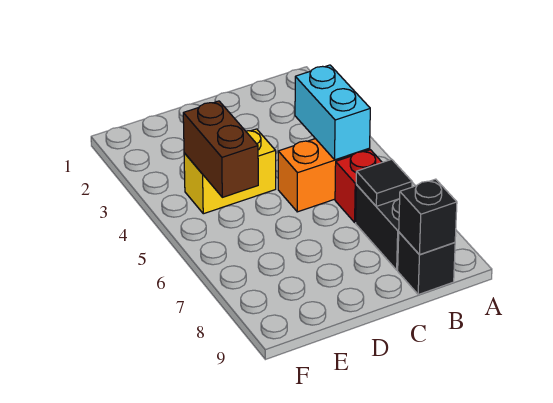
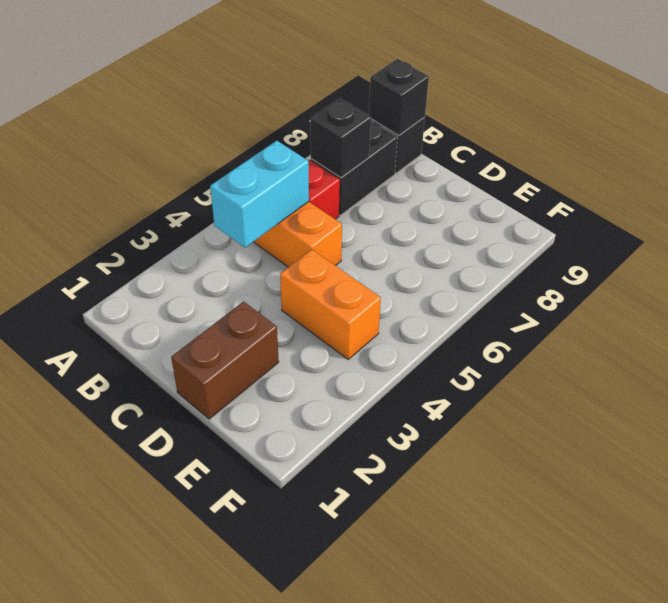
black tile B7 level 2 -> black brick B7 level 2
yellow brick D4:E4 level 1 -> orange brick D4:E4 level 1
brown brick E4:E5 level 2 -> brown brick D1:D2 level 1

